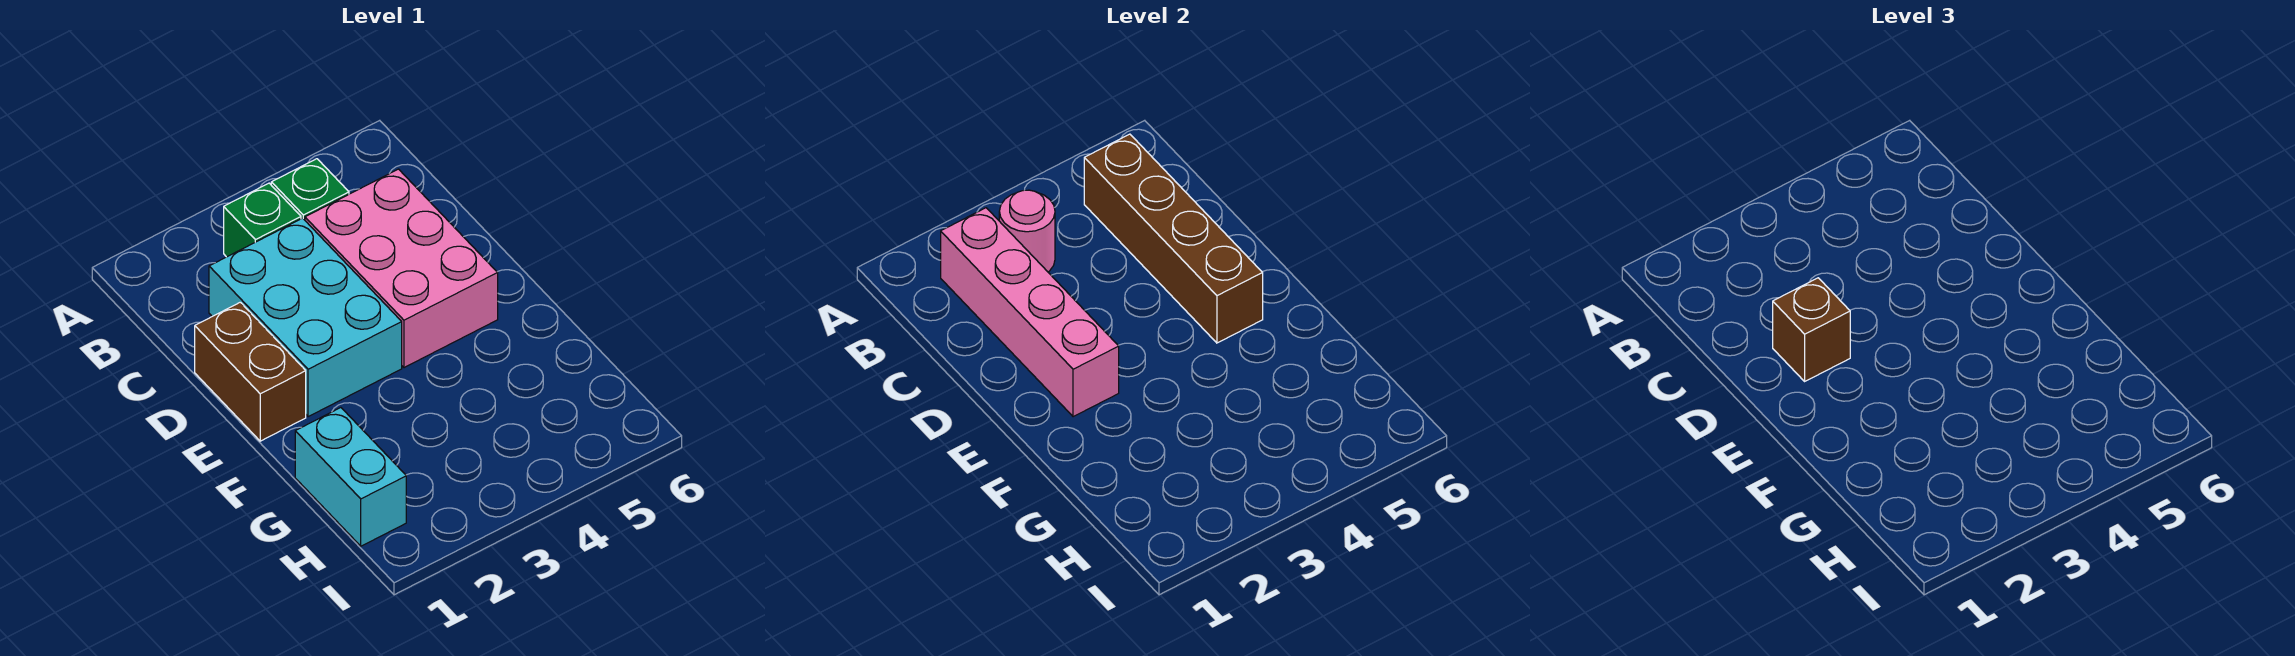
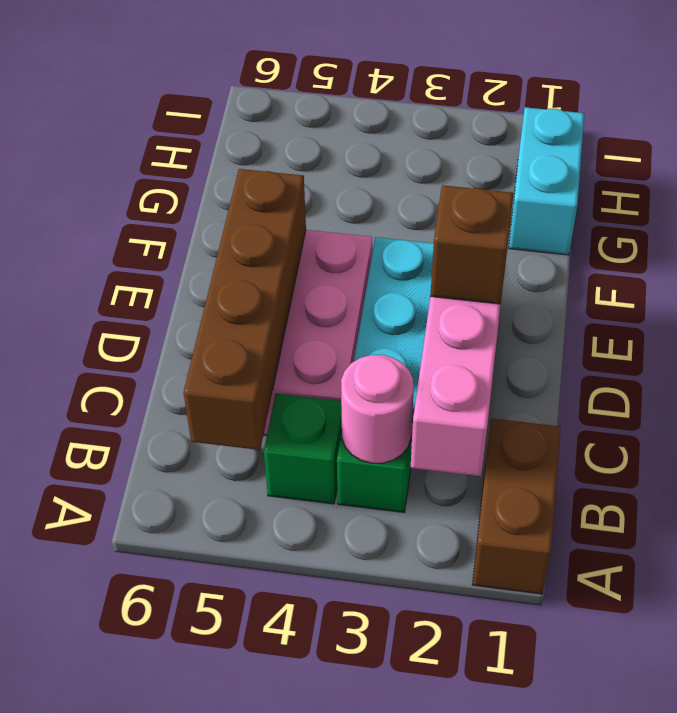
brown brick D1:E1 level 1 -> brown brick A1:B1 level 1

